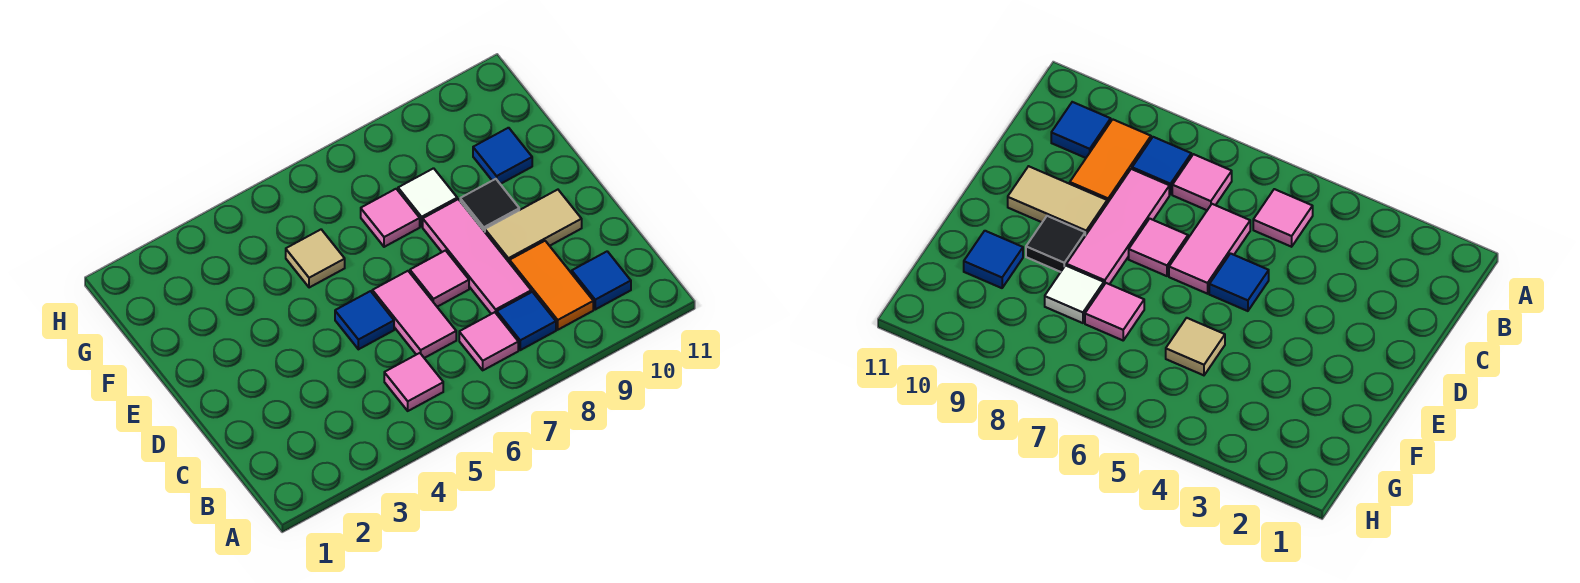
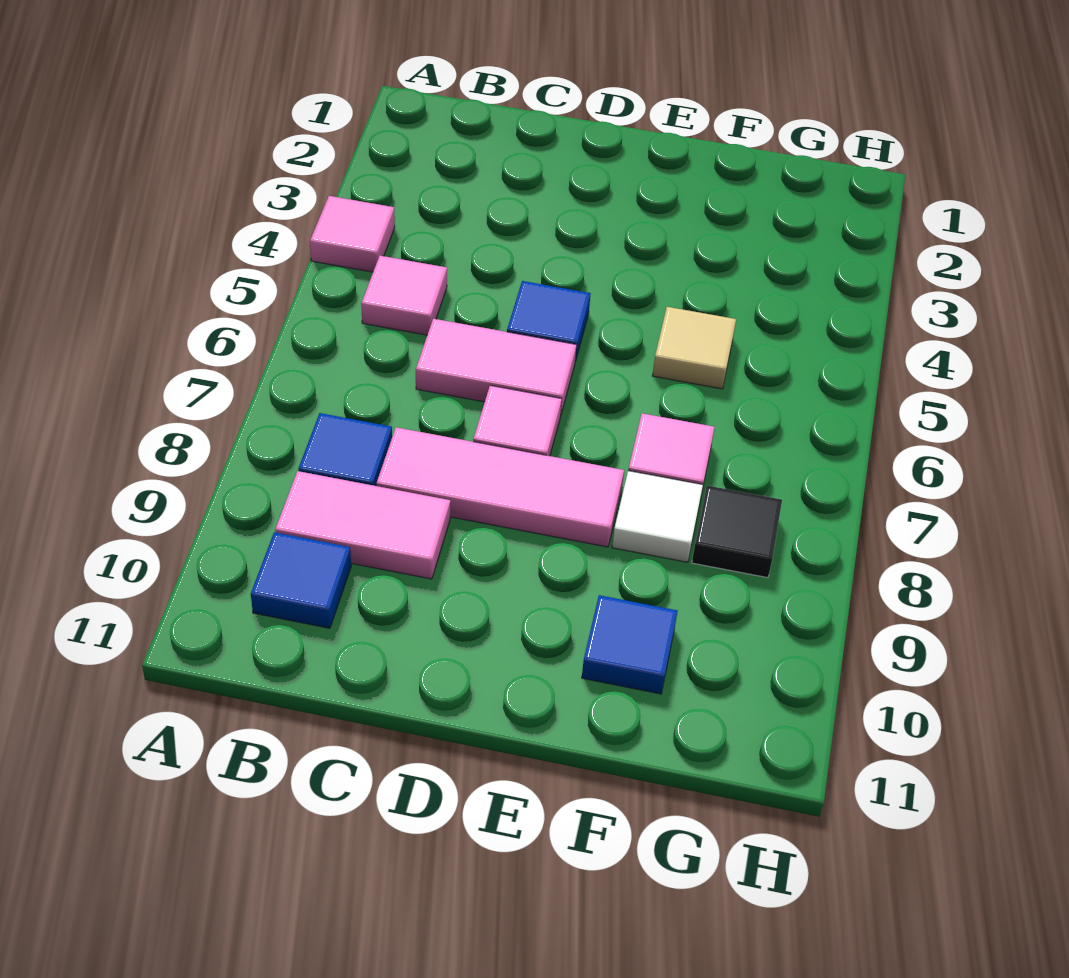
pink tile B7 level 1 -> pink tile A4 level 1
orange tile B9:C9 level 1 -> pink tile B9:C9 level 1
tan tile D9:D10 level 1 -> none
black tile E9 level 1 -> black tile G8 level 1

